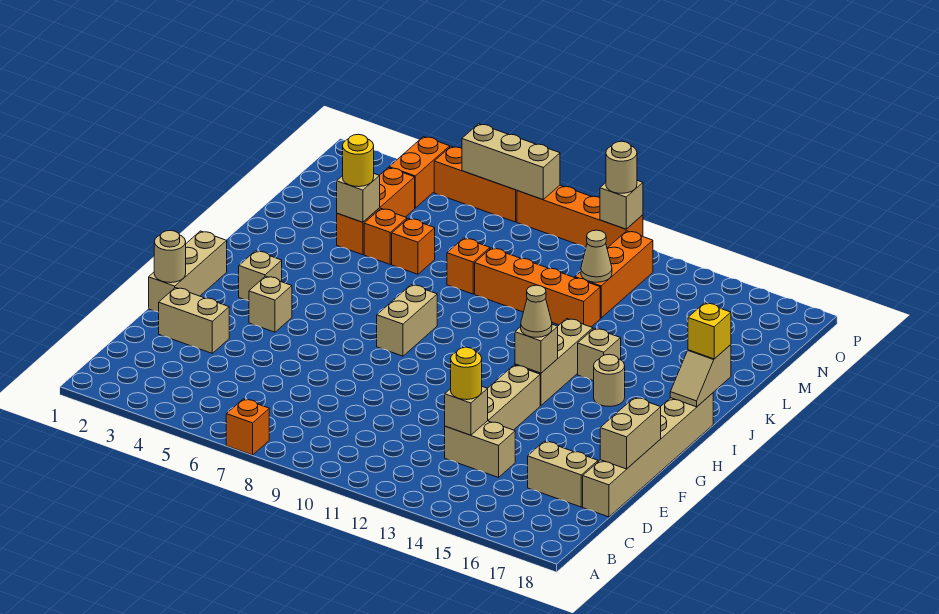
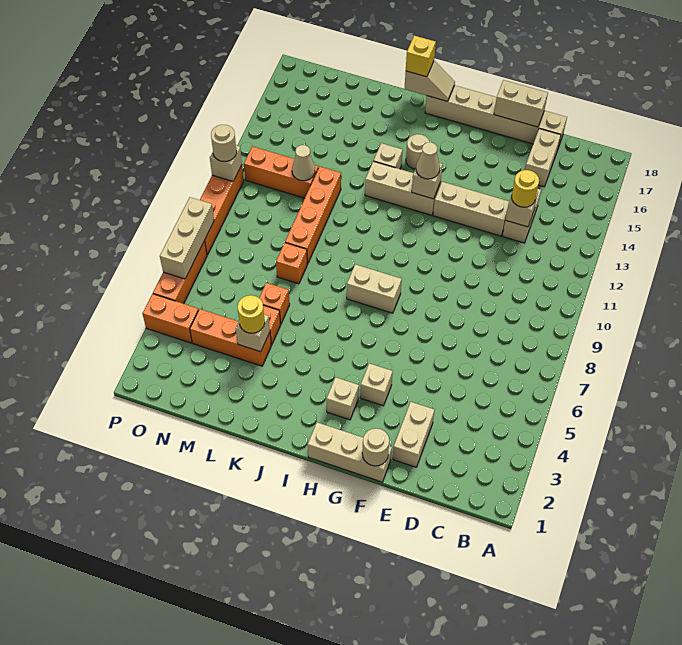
orange brick A7 level 1 -> none

